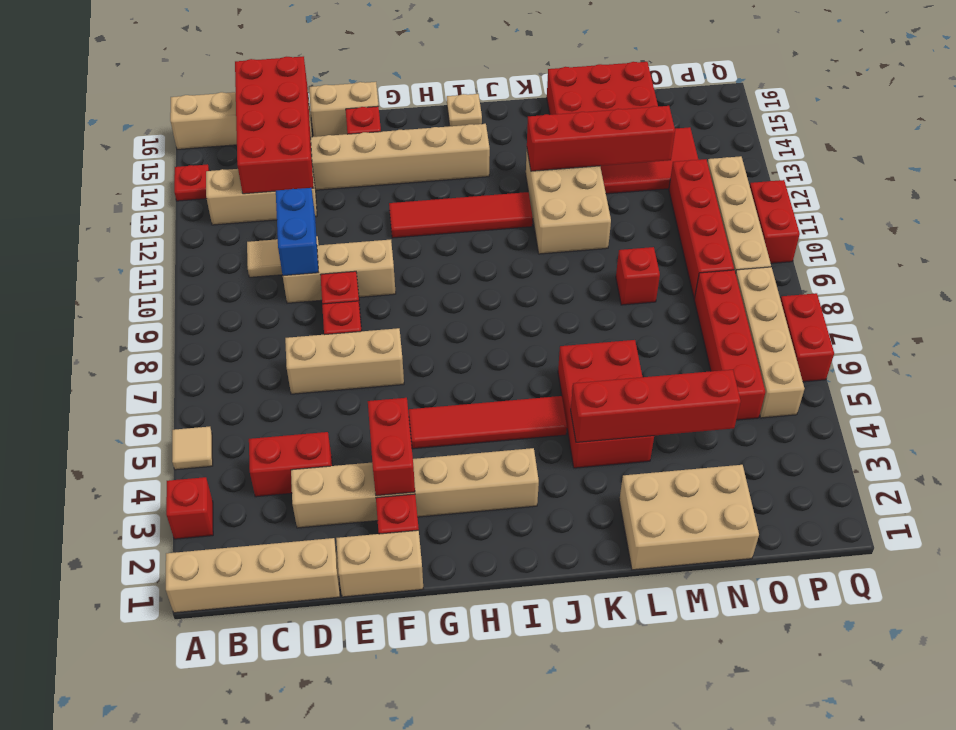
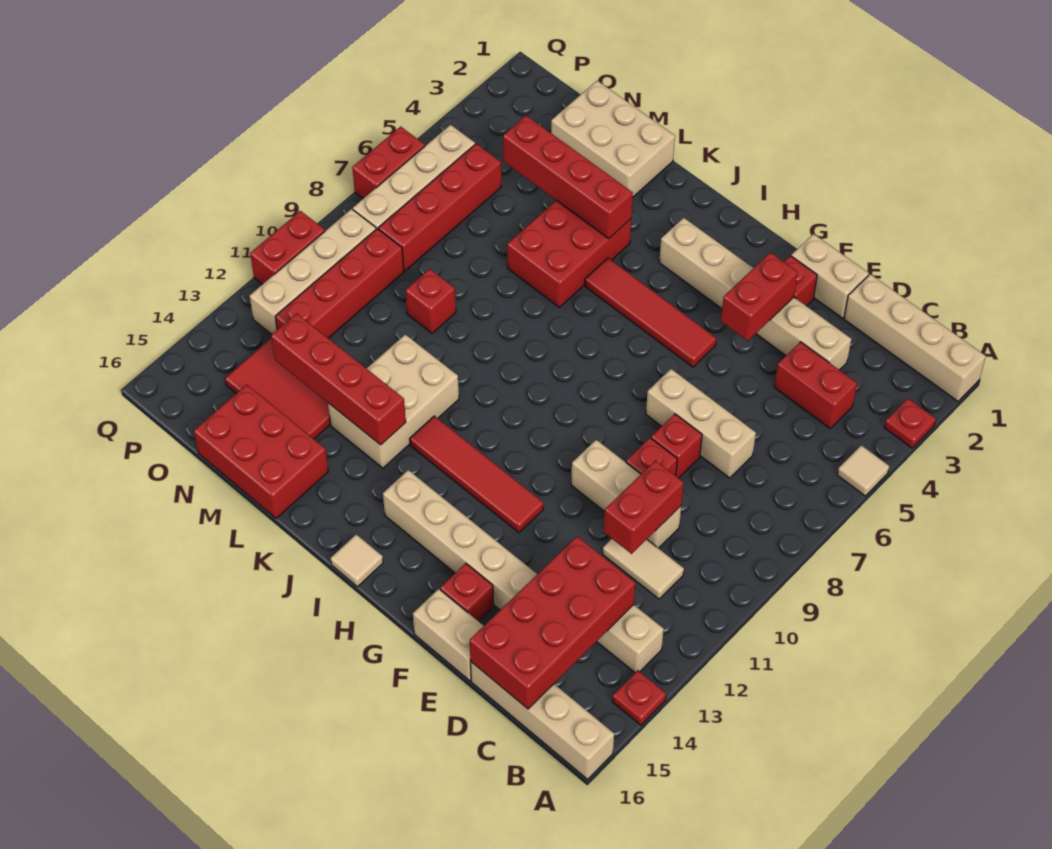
red brick A3 level 1 -> red plate A3 level 1
blue brick D10:D11 level 2 -> red brick D10:D11 level 2
tan plate I16 level 1 -> tan tile I16 level 1

